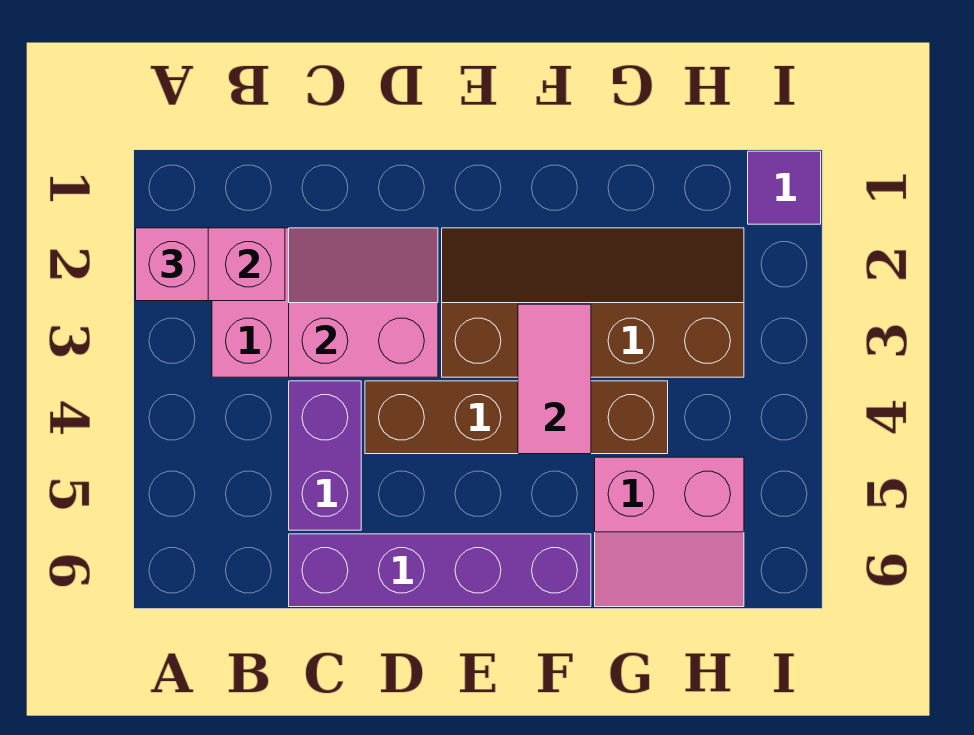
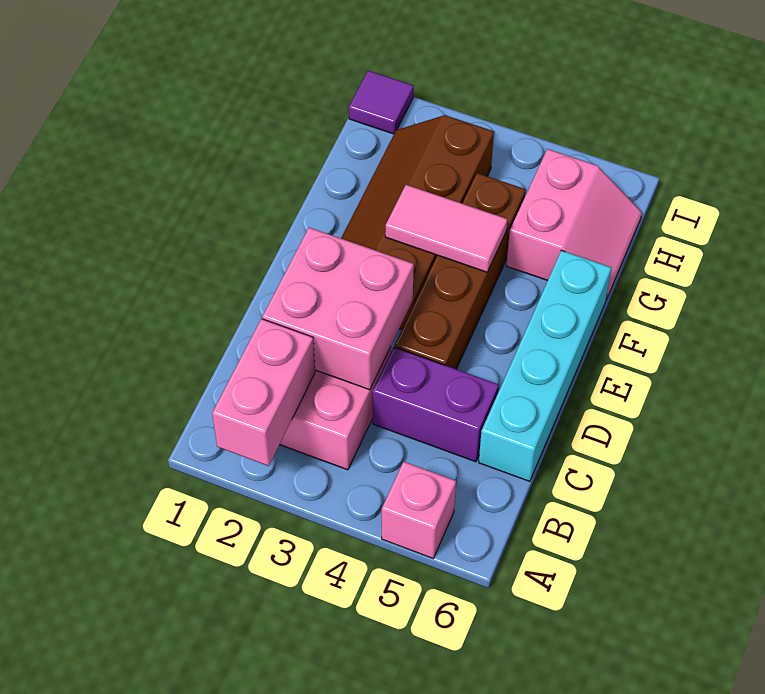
pink brick A2 level 3 -> pink brick A5 level 1
pink slope C2:D3 level 2 top 3 -> pink brick C2:D3 level 2
purple brick C6:F6 level 1 -> cyan brick C6:F6 level 1

